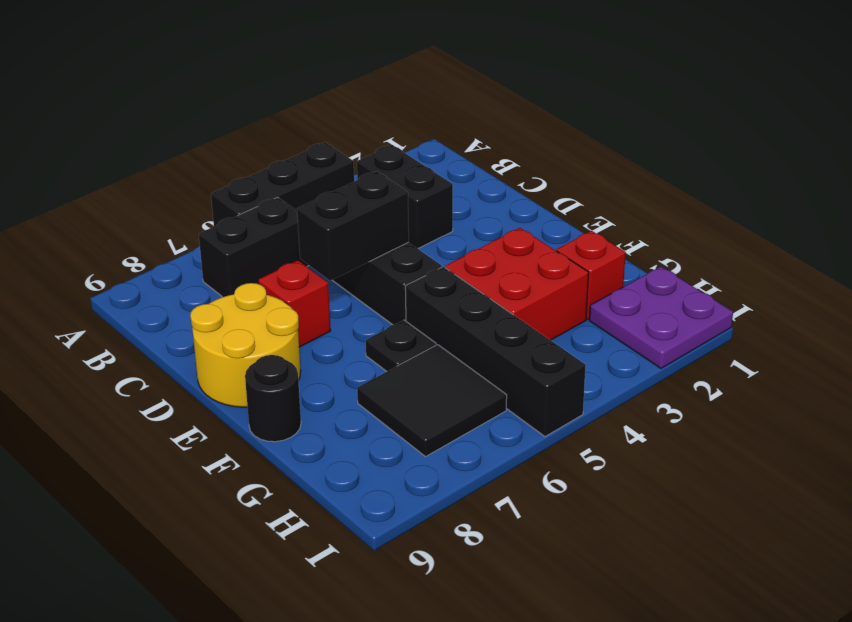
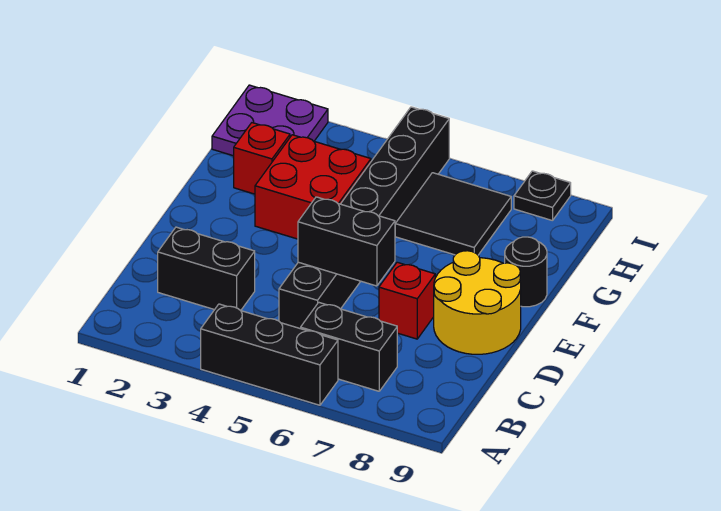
black brick B3:C3 level 1 -> black brick C2:C3 level 1
black plate F6 level 1 -> black plate I8 level 1

